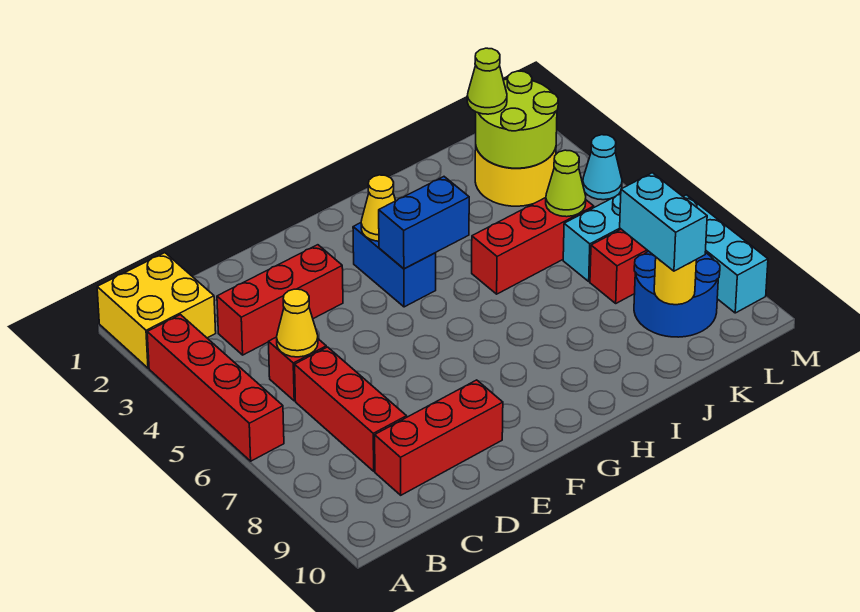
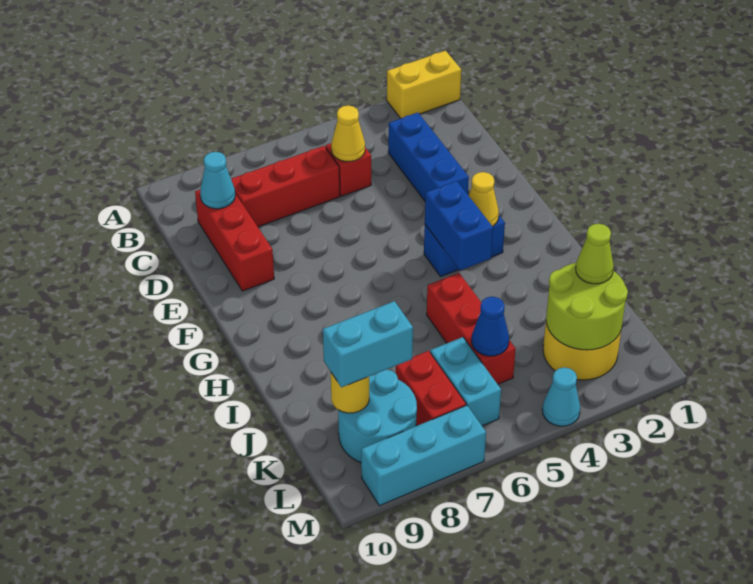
yellow brick A1:B2 level 1 -> yellow brick A1:A2 level 1
red brick A3:A6 level 1 -> none
red brick C3:E3 level 1 -> blue brick C3:E3 level 1
none -> cyan cone C9 level 2
lime cone K5 level 2 -> blue cone K5 level 2
blue round brick K8:L9 level 1 -> cyan round brick K8:L9 level 1

